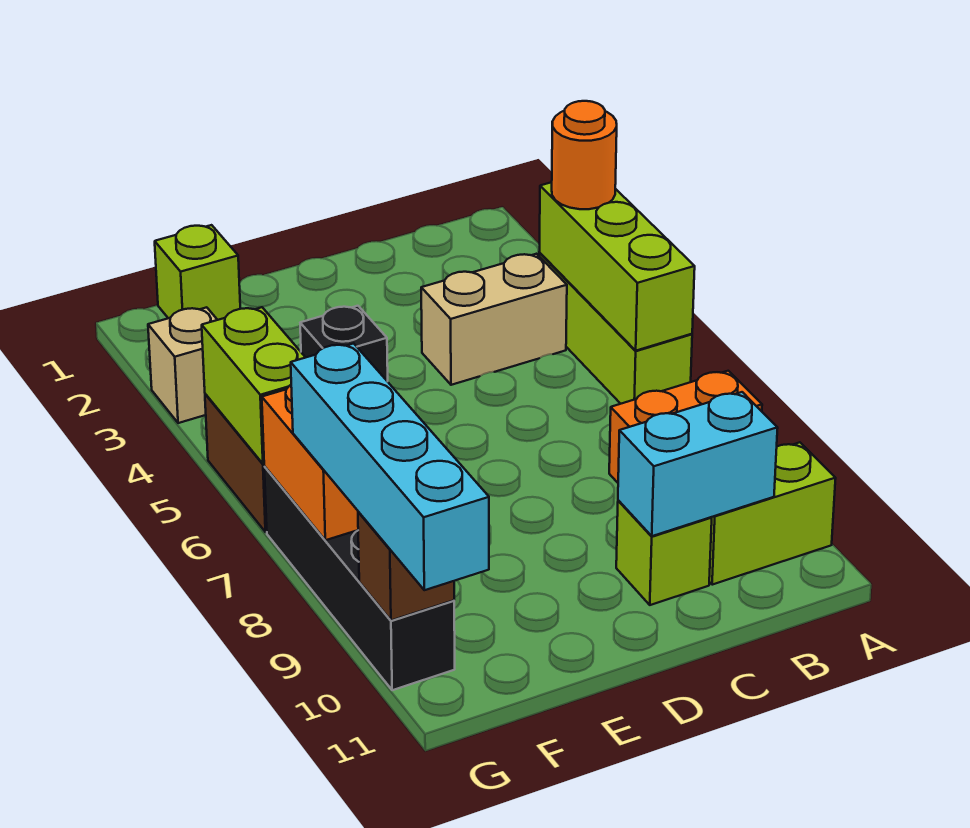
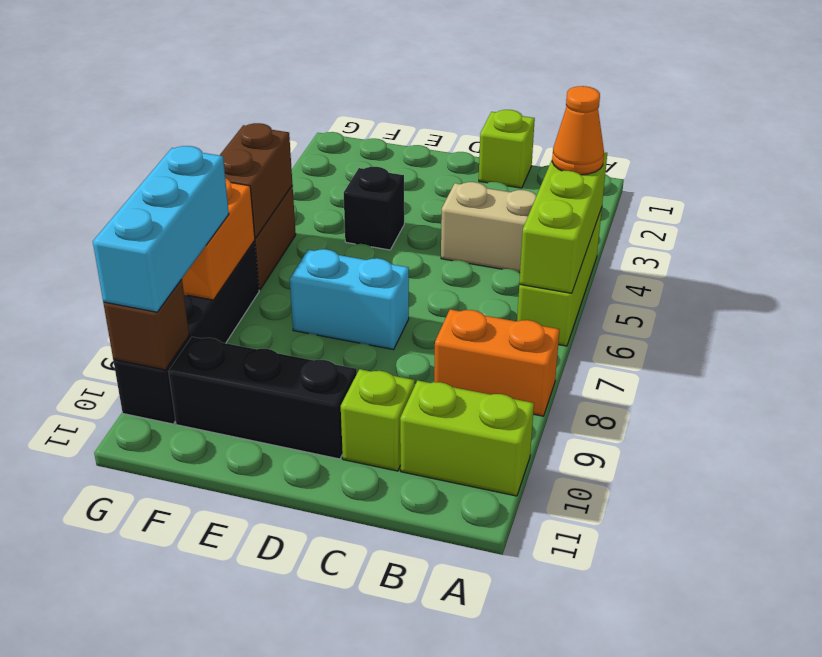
orange round brick A4 level 3 -> orange cone A4 level 3
cyan brick B10:C10 level 2 -> cyan brick D7:E7 level 1
none -> black brick D10:F10 level 1
lime brick F1 level 1 -> lime brick C1 level 1
tan brick G3 level 1 -> none
lime brick G5:G6 level 2 -> brown brick G5:G6 level 2
cyan brick G8:G11 level 3 -> cyan brick G8:G10 level 3

